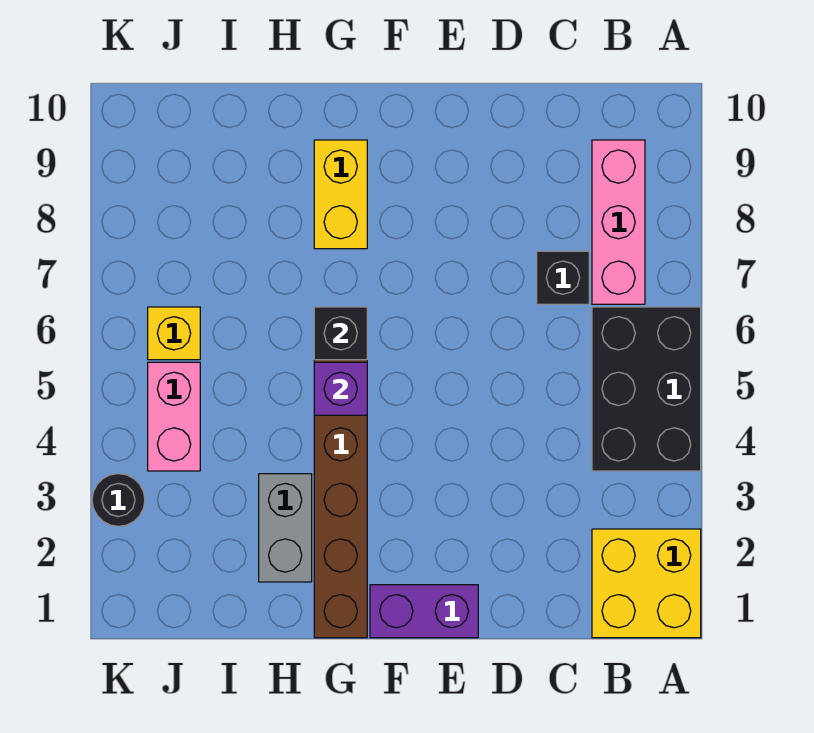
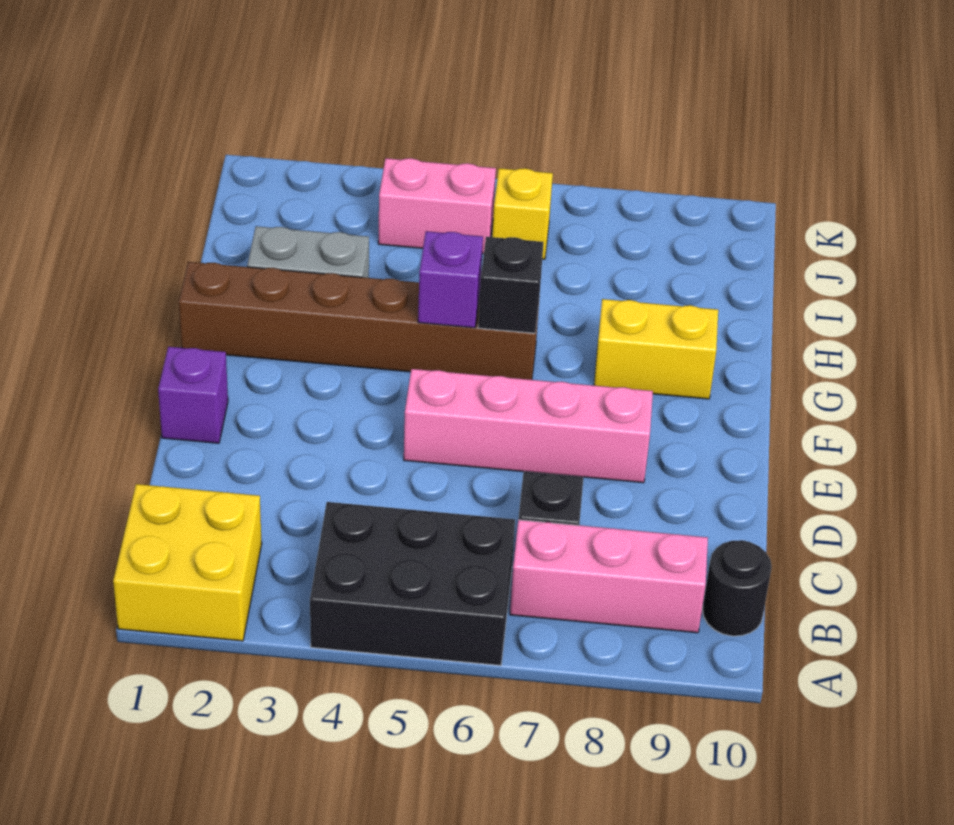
purple brick E1:F1 level 1 -> purple brick E1 level 1
none -> pink brick E5:E8 level 1
black round brick K3 level 1 -> black round brick B10 level 1

